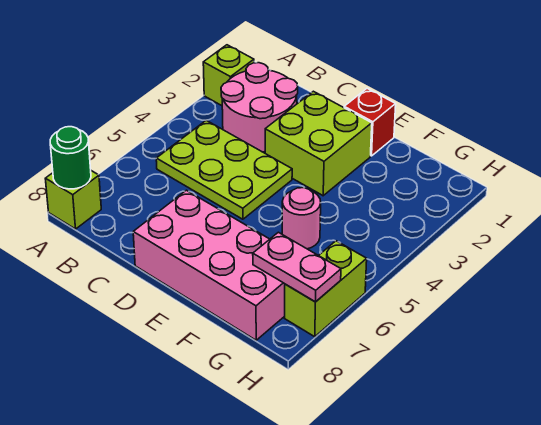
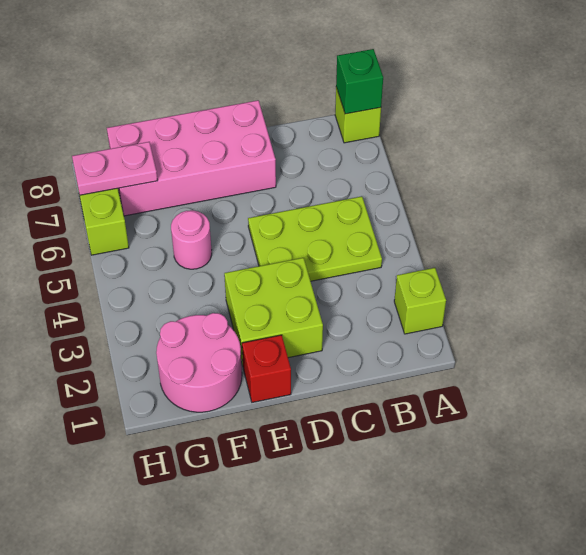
green round brick A8 level 2 -> green brick A8 level 2
pink round brick B2:C3 level 1 -> pink round brick F1:G2 level 1

